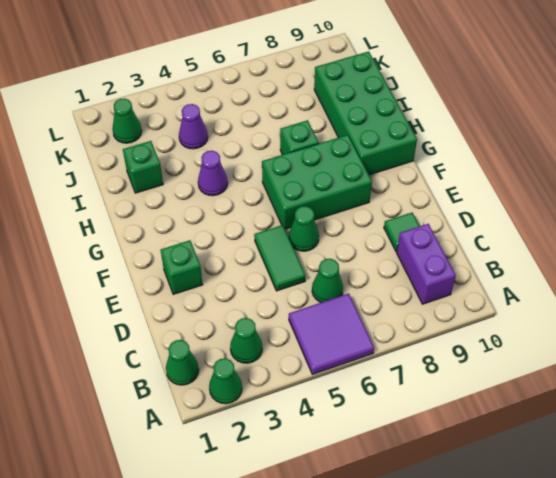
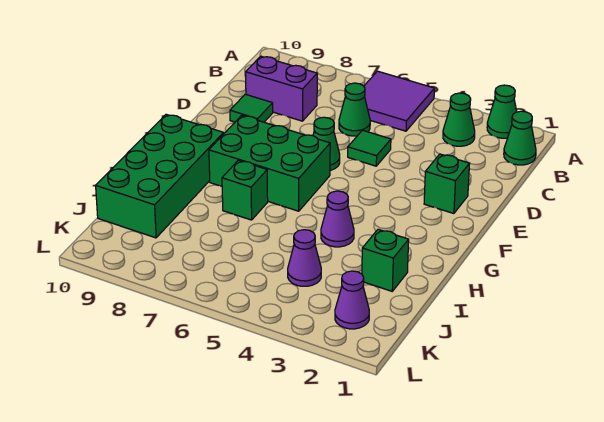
purple brick B9:C9 level 1 -> purple brick C8:C9 level 1
green tile D5:E5 level 1 -> green tile D5 level 1
green cone K2 level 1 -> purple cone K2 level 1

